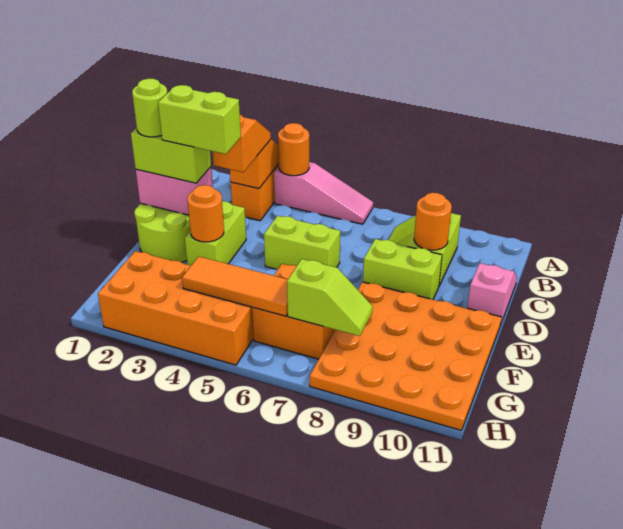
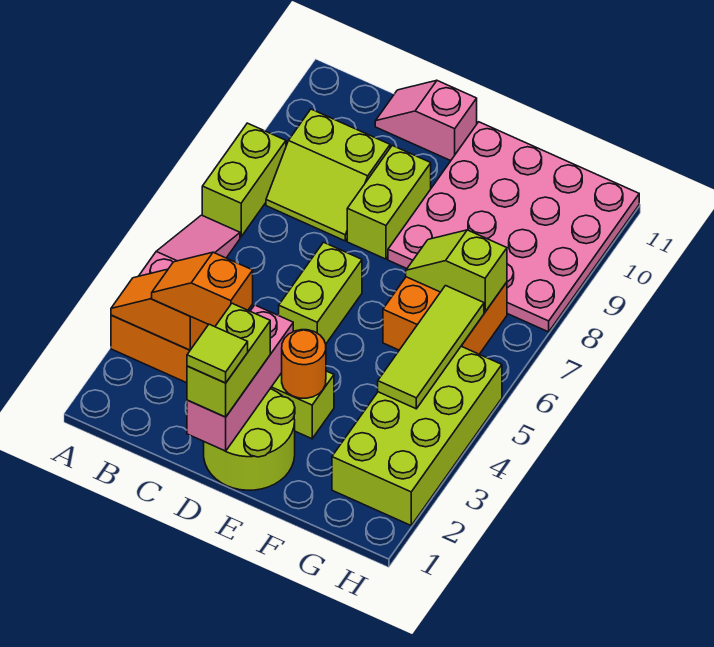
orange round brick A4 level 2 -> none
orange round brick C9 level 2 -> none
pink brick D1:D2 level 2 -> pink brick D1:D3 level 2
lime round brick D1 level 4 -> lime tile D1 level 4
lime brick D2:D3 level 4 -> lime brick A7:A8 level 1
orange plate E8:H11 level 1 -> pink plate E8:H11 level 1
orange brick G2:H5 level 1 -> lime brick G2:H5 level 1
orange tile G4:G6 level 2 -> lime tile G4:G6 level 2
lime slope G7:G8 level 2 top 7 -> lime slope F7:G7 level 2 top G

